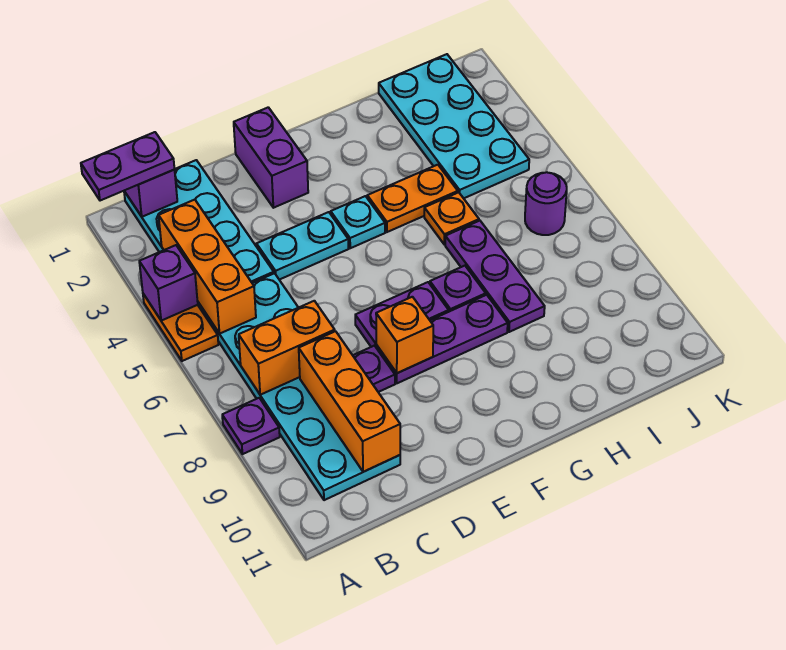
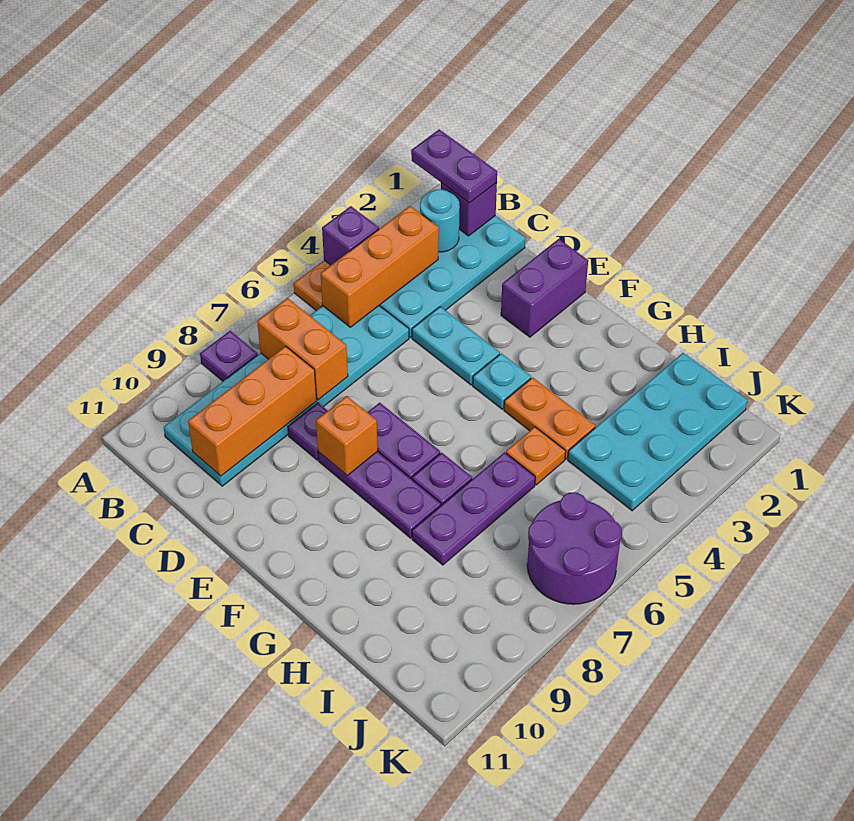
none -> cyan round brick B2 level 2
purple round brick J6 level 1 -> purple round brick J6:K7 level 1

